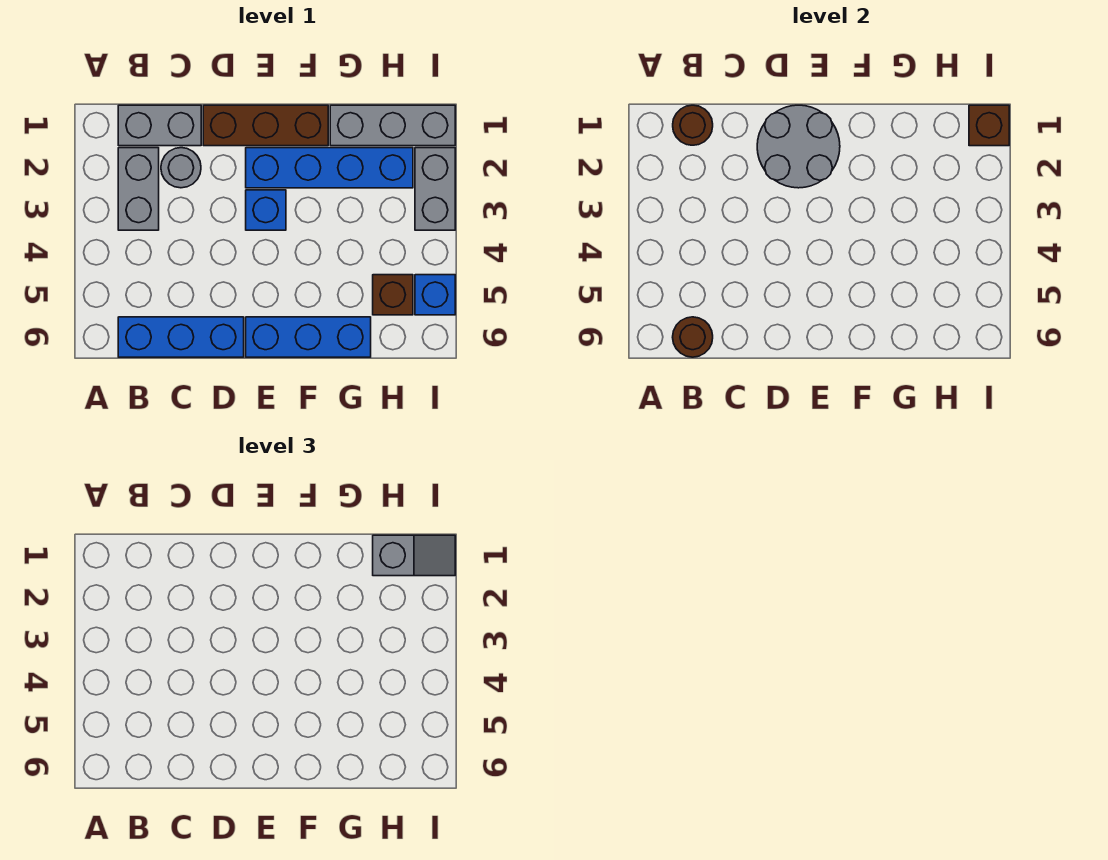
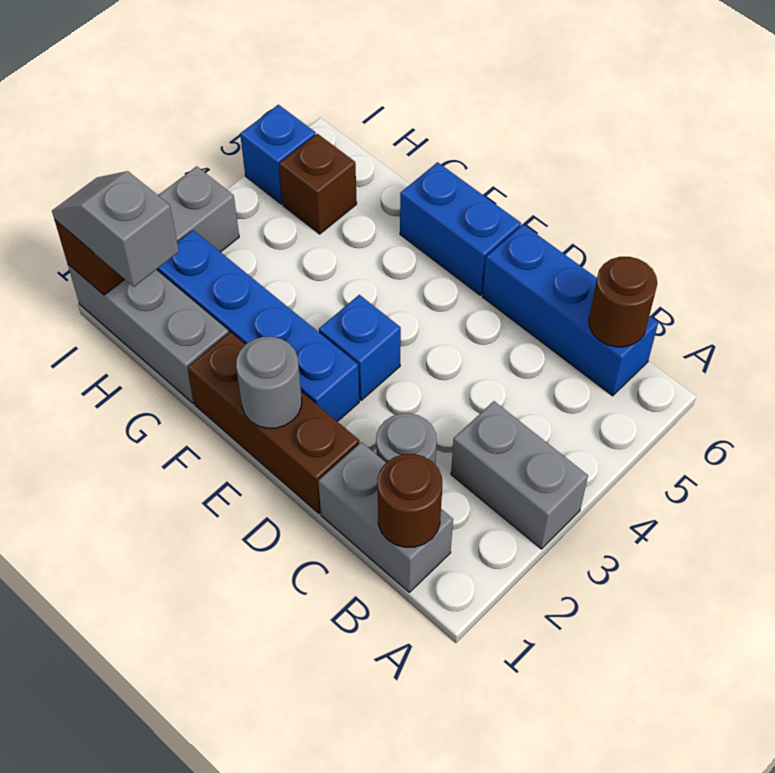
grey brick B2:B3 level 1 -> grey brick A3:B3 level 1
grey round brick D1:E2 level 2 -> grey round brick E1 level 2
blue brick E6:G6 level 1 -> blue brick E6:F6 level 1

